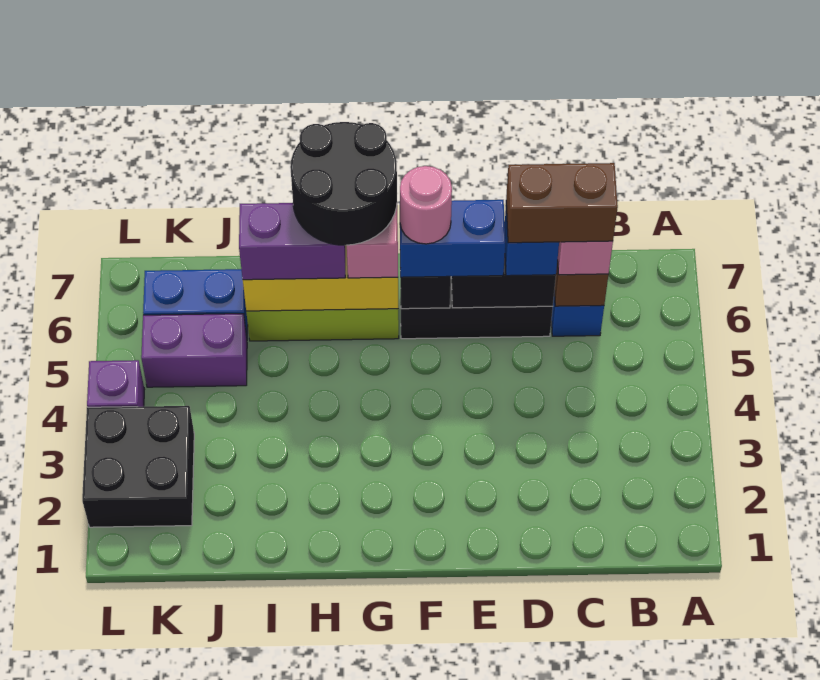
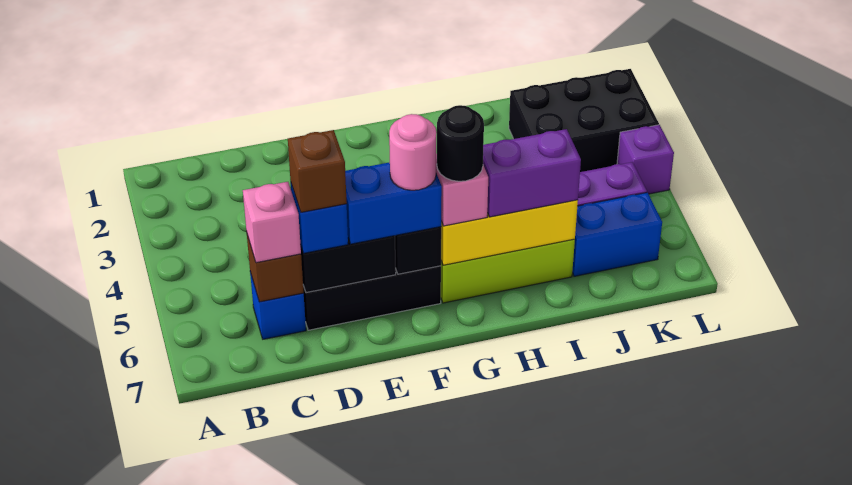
brown brick C6:D6 level 4 -> brown brick D6 level 4
black round brick G6:H7 level 4 -> black round brick G6 level 4
black brick K2:L3 level 1 -> black brick J2:L3 level 1

